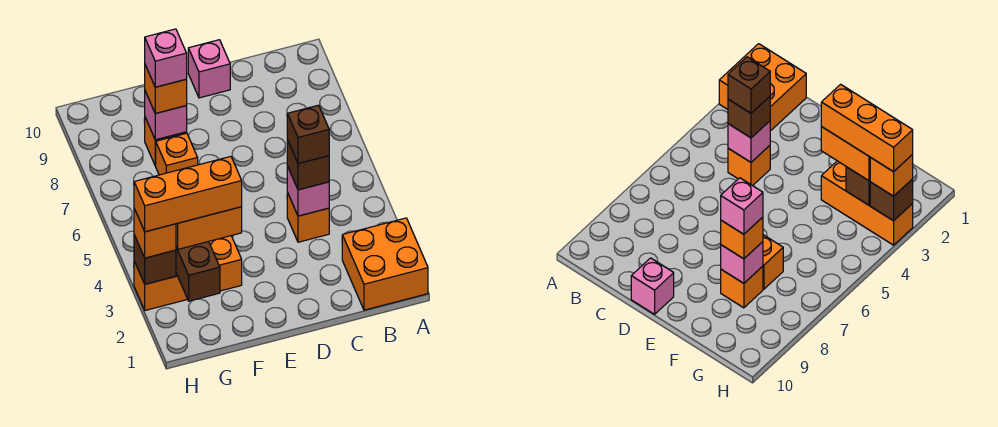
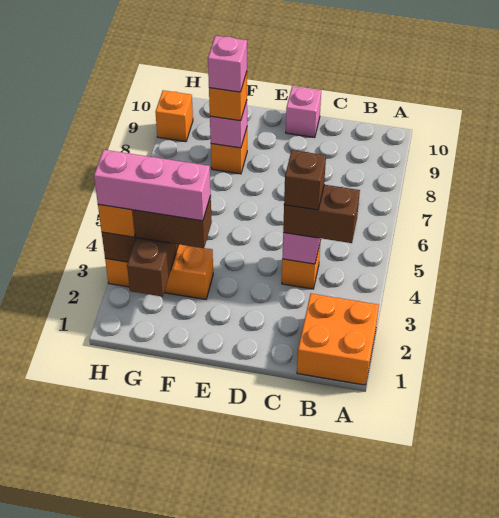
brown brick C4 level 3 -> brown brick B4:C4 level 3
orange brick F3:G3 level 3 -> brown brick F3:G3 level 3
orange brick F3:H3 level 4 -> pink brick F3:H3 level 4
orange brick F7 level 1 -> orange brick H9 level 1

